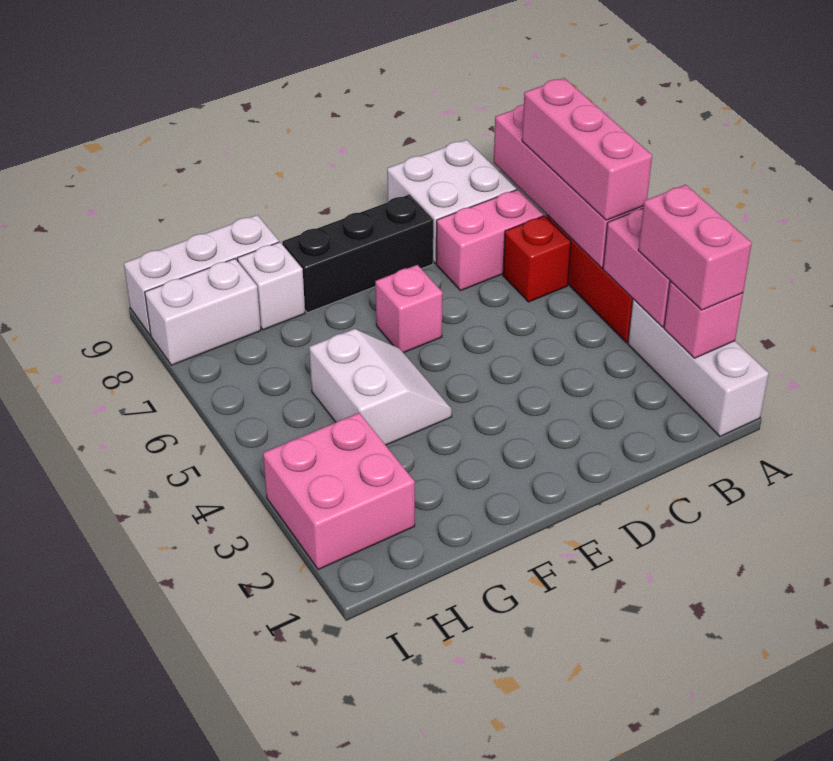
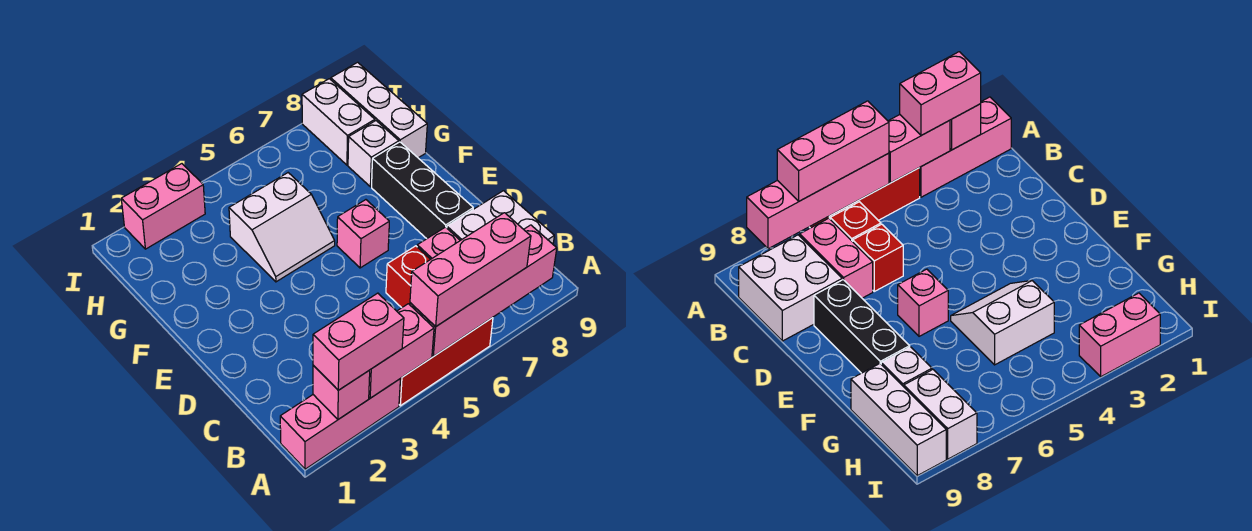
white brick A1:A3 level 1 -> pink brick A1:A3 level 1
none -> red brick C6 level 1
pink brick H2:I3 level 1 -> pink brick I2:I3 level 1

